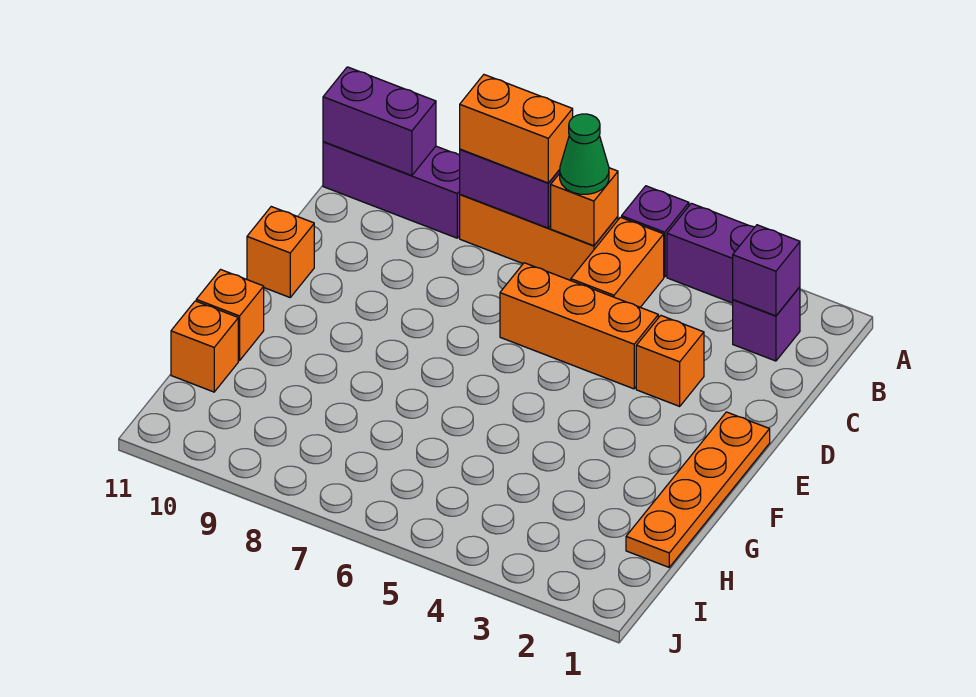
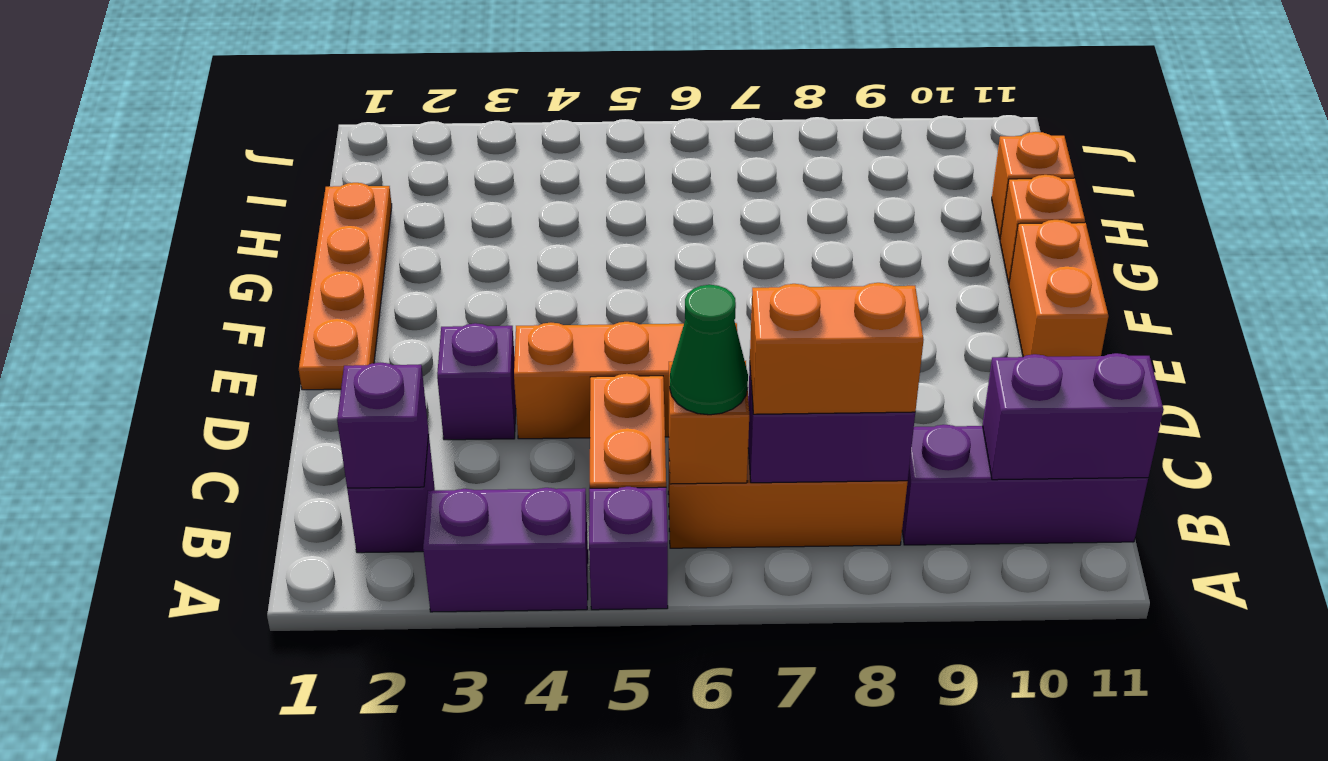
orange brick D3 level 1 -> purple brick D3 level 1
orange brick E11 level 1 -> orange brick E11:F11 level 1

